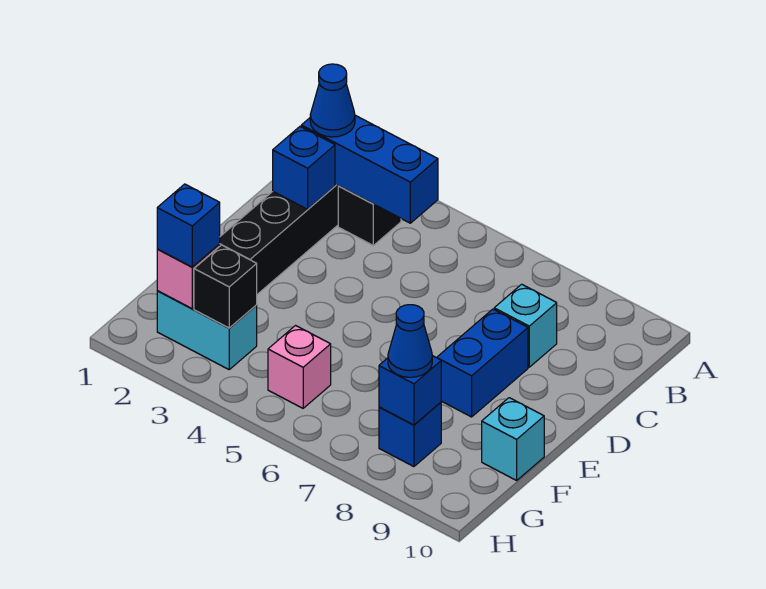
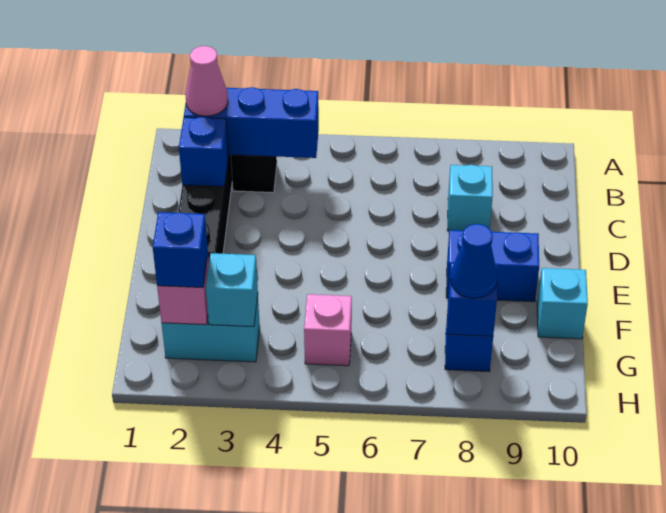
blue cone B2 level 3 -> pink cone B2 level 3
blue brick D8:E8 level 1 -> blue brick E8:E9 level 1
black brick G3 level 2 -> cyan brick G3 level 2

